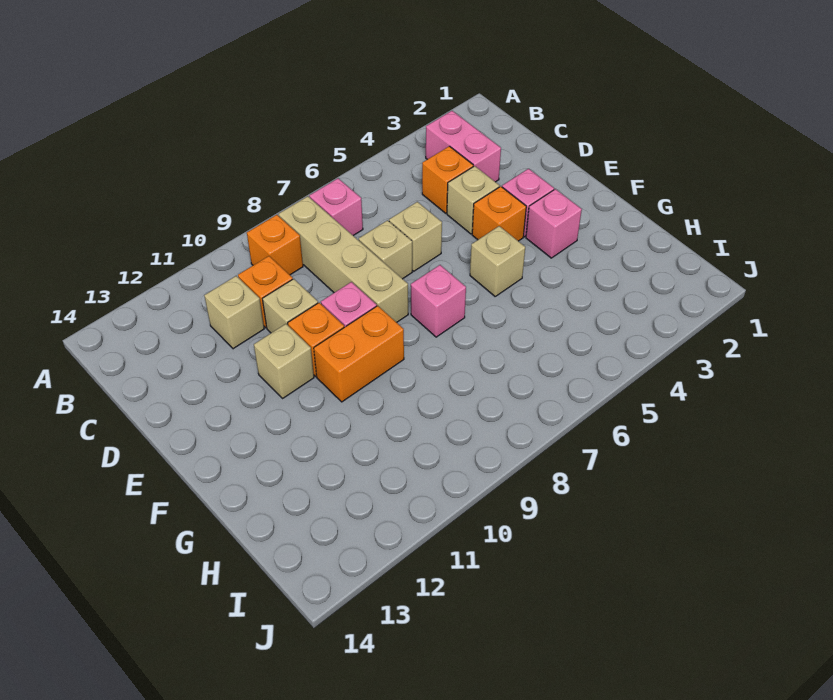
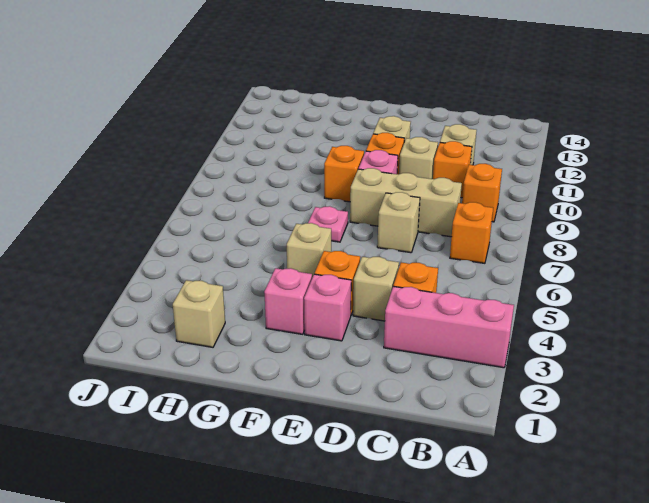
pink brick B3:C3 level 1 -> pink brick A3:C3 level 1
pink brick B7 level 1 -> orange brick B7 level 1
tan brick B8:E8 level 1 -> tan brick C8:E8 level 1
tan brick D6 level 1 -> tan brick H2 level 1
pink brick F7 level 1 -> pink plate F7 level 1
orange brick F9:F10 level 1 -> orange brick F9 level 1

